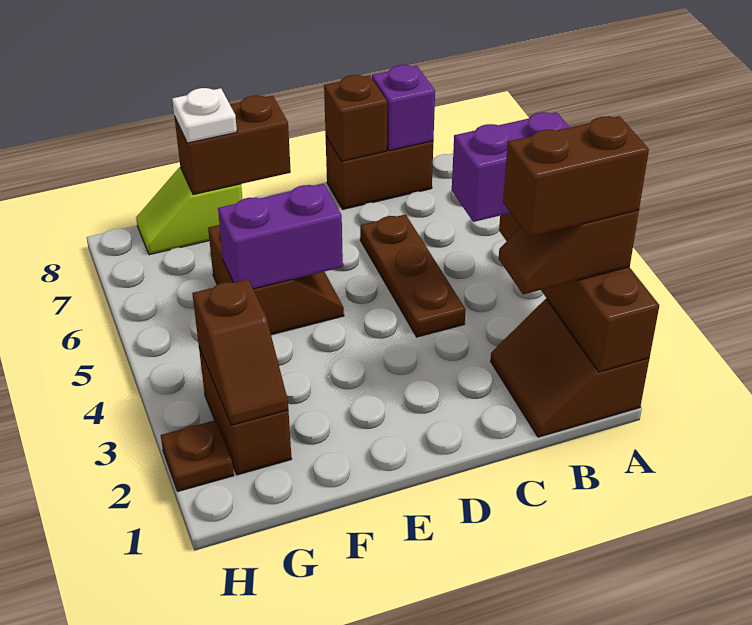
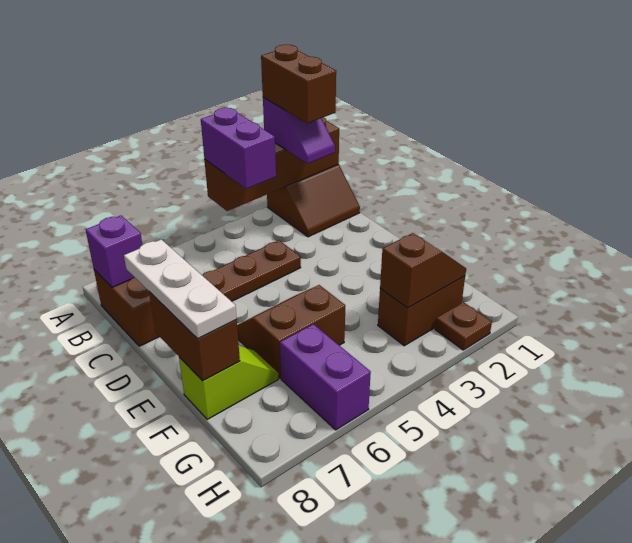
brown slope A2:B2 level 3 top A -> purple slope A2:B2 level 3 top A
brown brick C8 level 2 -> none
purple brick E5:F5 level 2 -> purple brick G6:H6 level 1
lime slope F8:G8 level 1 top F -> lime slope F7:F8 level 1 top 8
white plate F8 level 3 -> white plate D8:F8 level 3

